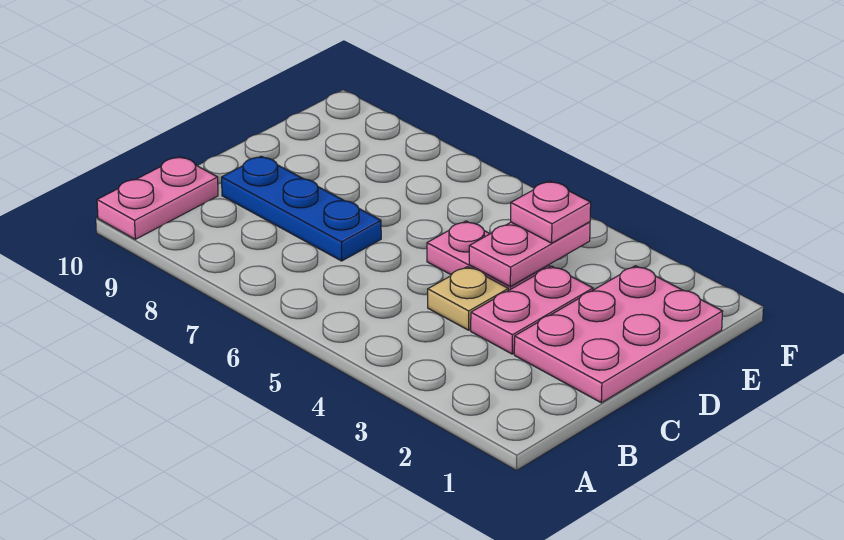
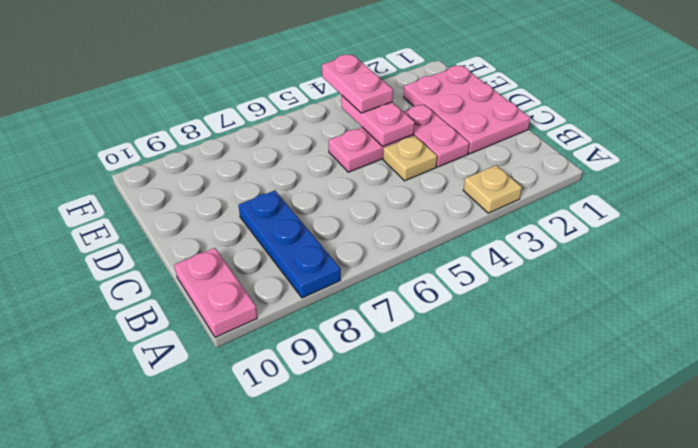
none -> tan plate A3 level 1
blue plate C7:C9 level 1 -> blue plate A8:C8 level 1
pink plate E4 level 3 -> pink plate E4:F4 level 3

